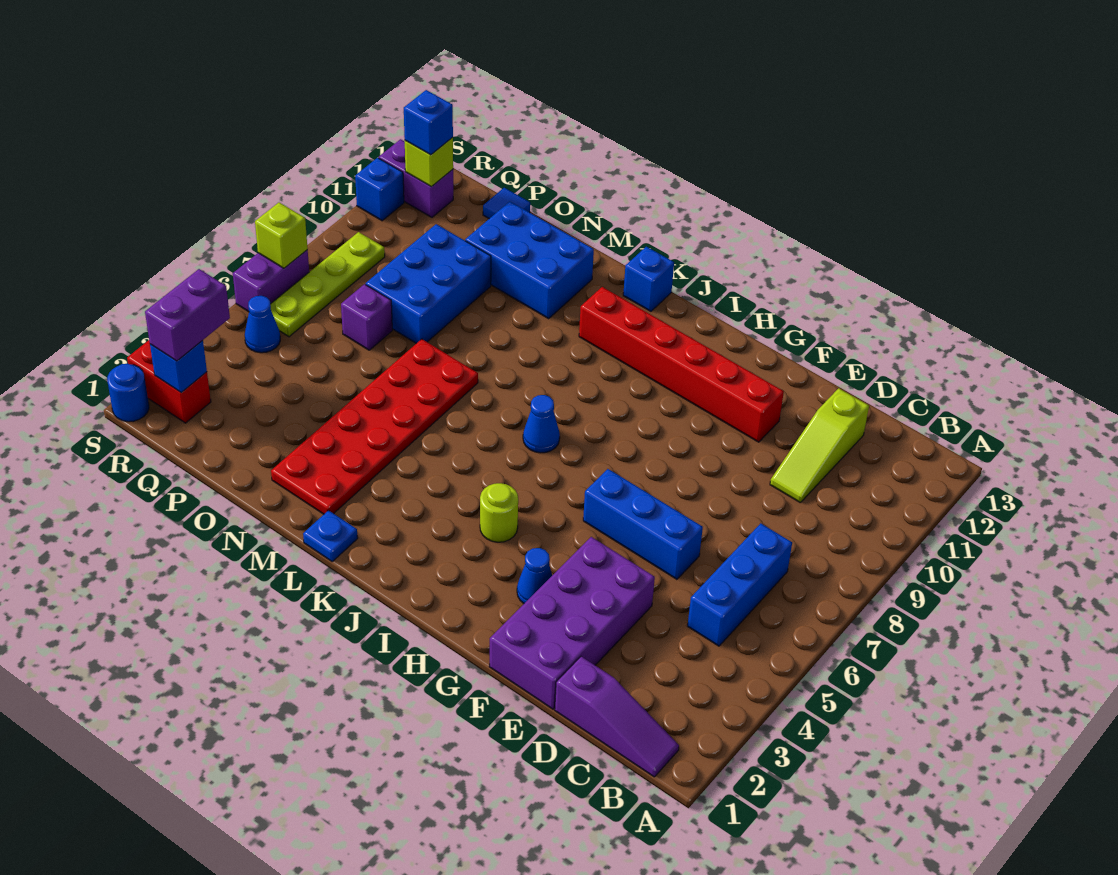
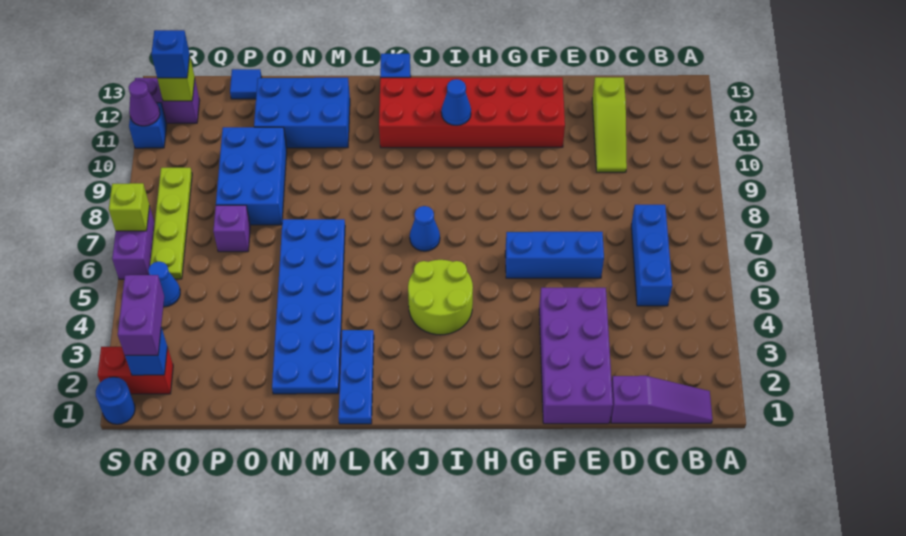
red brick F11:K11 level 1 -> red brick F11:K12 level 1
blue cone G3 level 1 -> blue cone I11 level 2
lime round brick I4 level 1 -> lime round brick I4:J5 level 1
blue plate L1 level 1 -> blue plate L1:L3 level 1
red plate M2:N7 level 1 -> blue plate M2:N7 level 1
none -> purple cone S11 level 2

